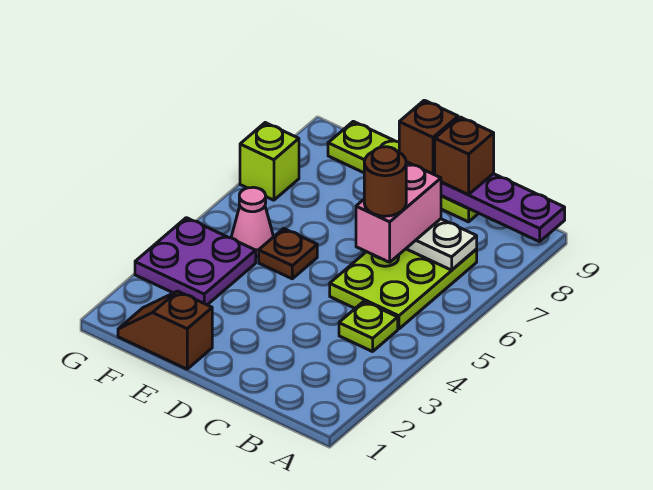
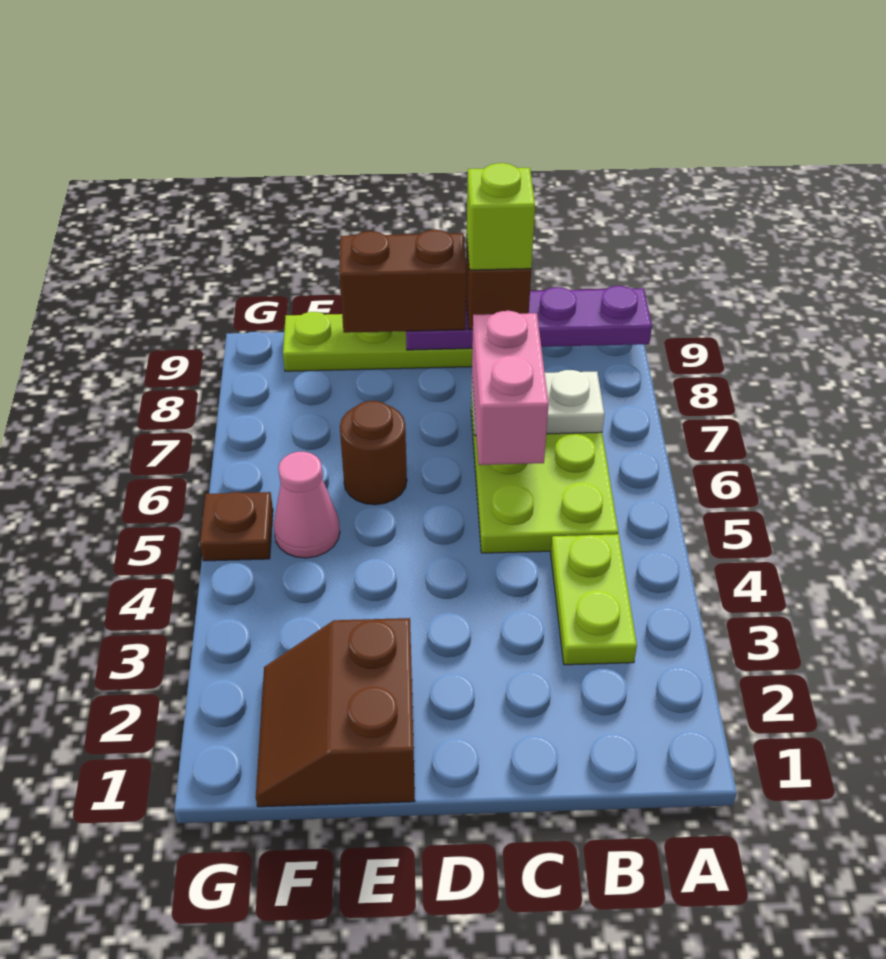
lime plate B4 level 1 -> lime plate B3:B4 level 1
brown round brick C6 level 4 -> brown round brick E6 level 1
brown brick D9 level 3 -> brown brick D9:E9 level 3
brown slope E1:F1 level 1 top E -> brown slope E1:F2 level 1 top E
brown plate E5 level 1 -> brown plate G5 level 1
purple plate F3:G4 level 1 -> none
lime brick G7 level 1 -> lime brick C9 level 4

